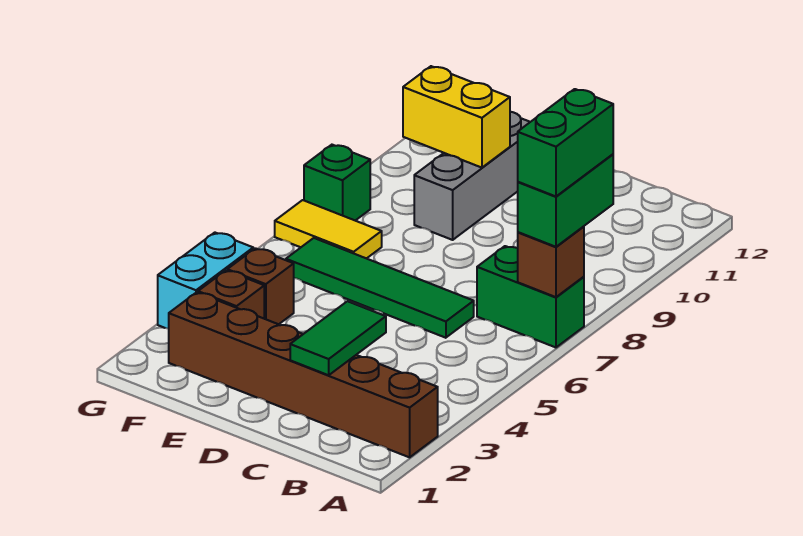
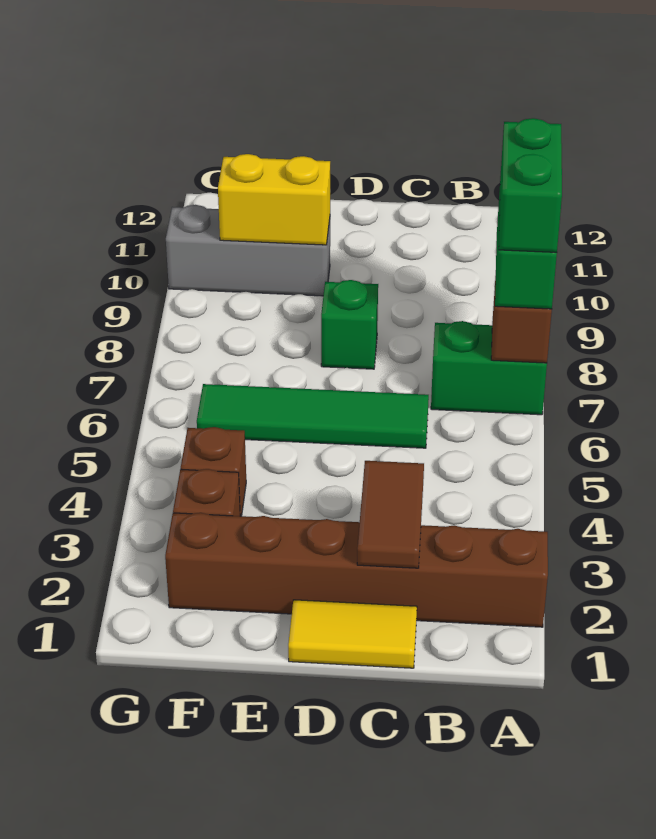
green tile C2:C3 level 2 -> brown tile C2:C3 level 2
grey brick E9:E11 level 1 -> grey brick E10:G10 level 1
yellow tile F7:G7 level 1 -> yellow tile C1:D1 level 1
cyan brick G3:G4 level 1 -> none
green brick G8 level 1 -> green brick D8 level 1

